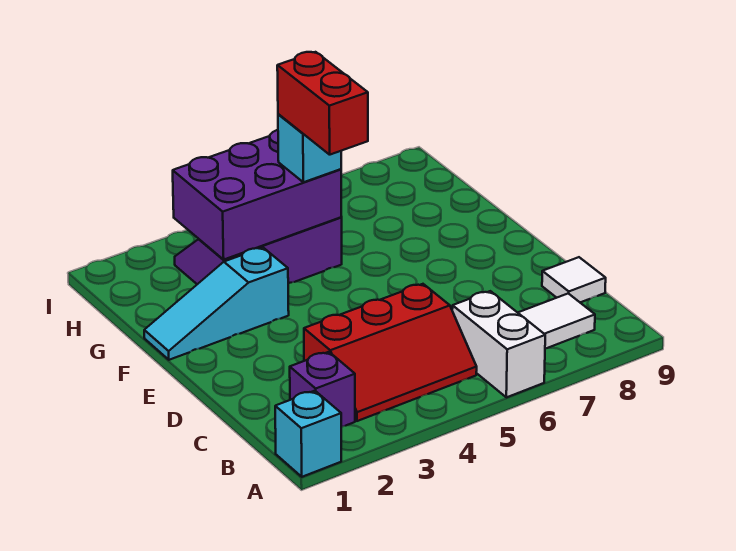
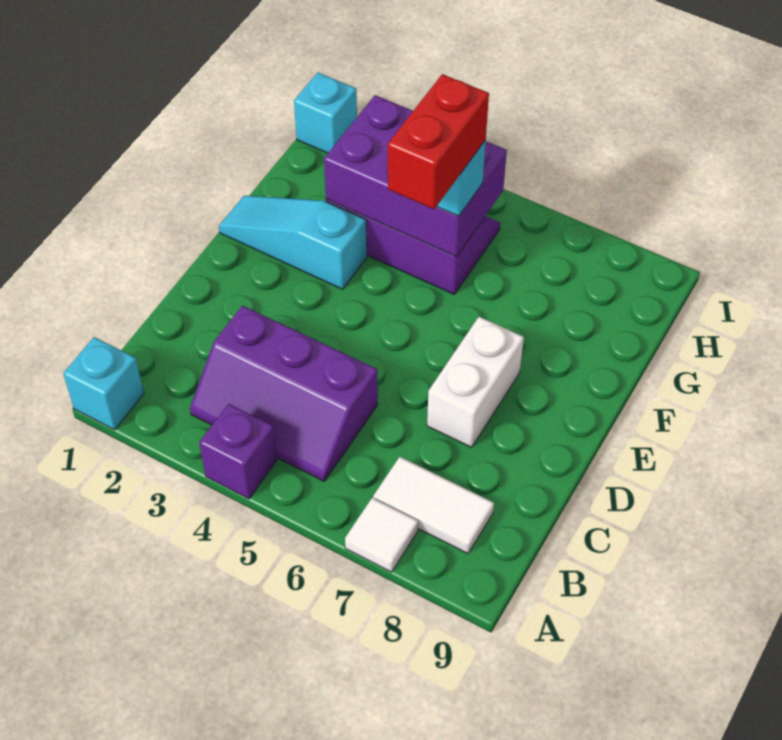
white brick A6:B6 level 1 -> white brick D7:E7 level 1
purple brick B2 level 1 -> purple brick A4 level 1
red slope B3:C5 level 1 top C -> purple slope B3:C5 level 1 top C
white tile C9 level 1 -> white tile A7 level 1
none -> cyan brick I1 level 1

